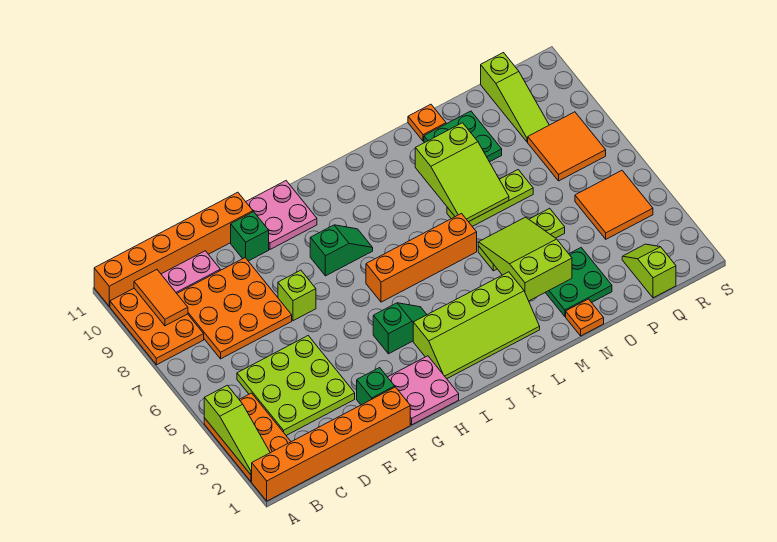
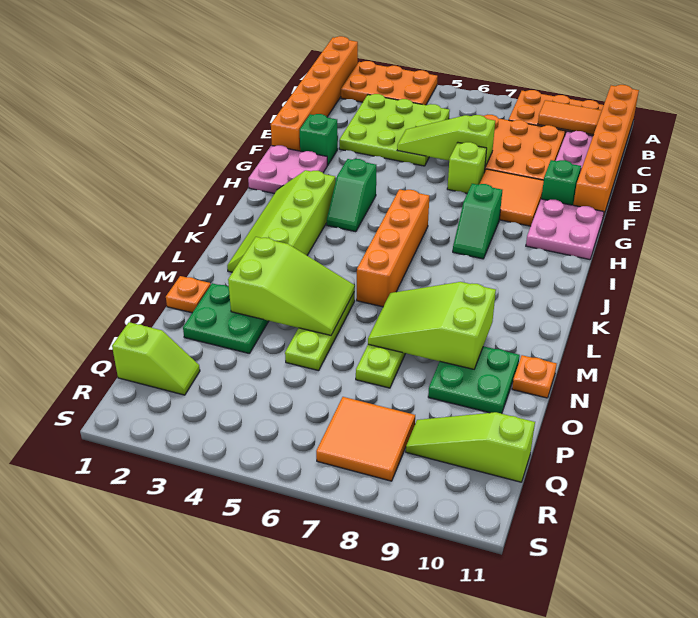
lime slope A2:A4 level 2 top 4 -> lime slope E5:E7 level 2 top 7
orange tile Q4:R5 level 1 -> orange tile F8:G9 level 1

